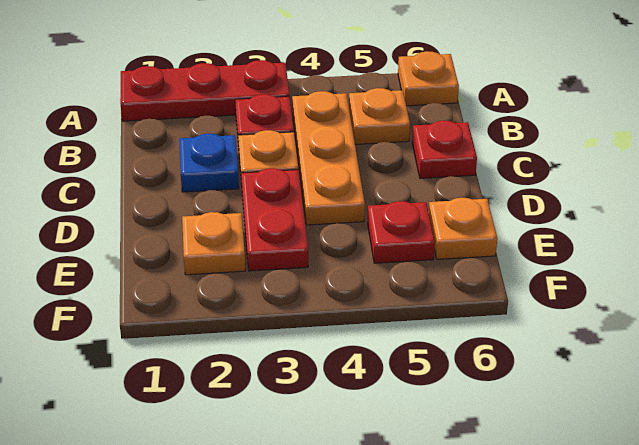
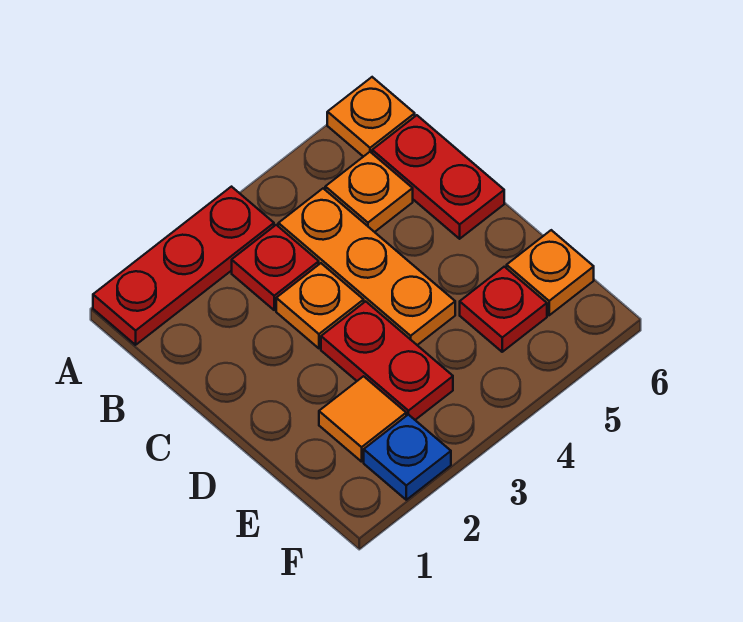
blue plate C2 level 1 -> blue plate F2 level 1
red plate C6 level 1 -> red plate B6:C6 level 1
orange plate E2 level 1 -> orange tile E2 level 1

